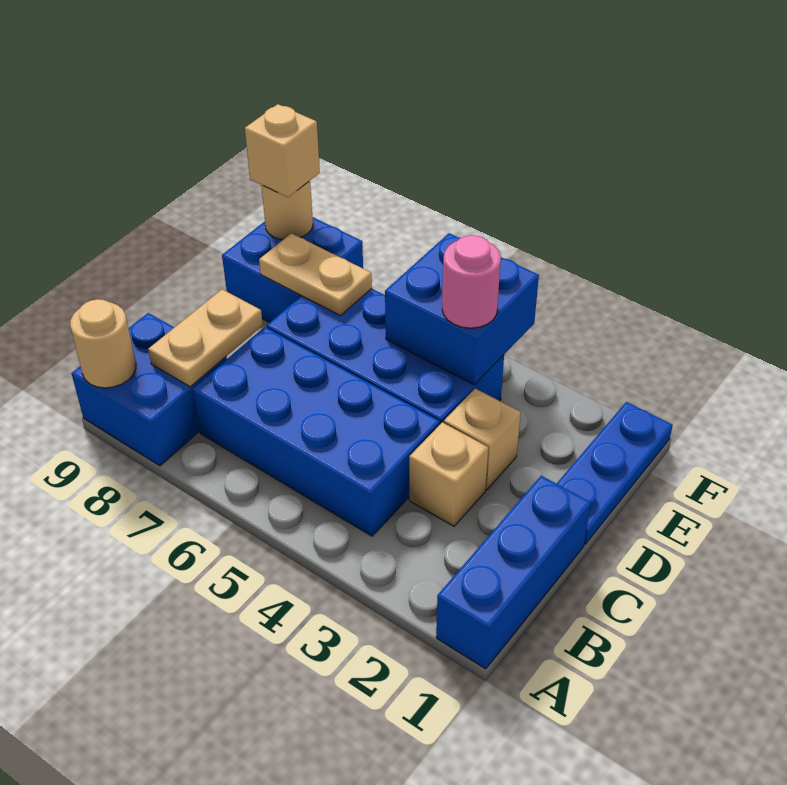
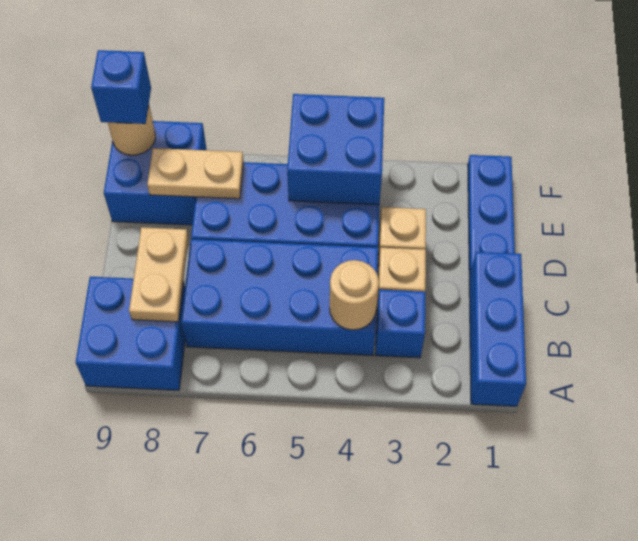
tan round brick A9 level 2 -> tan round brick B4 level 2
none -> blue brick B3 level 1
pink round brick E4 level 3 -> none
tan brick F9 level 3 -> blue brick F9 level 3

